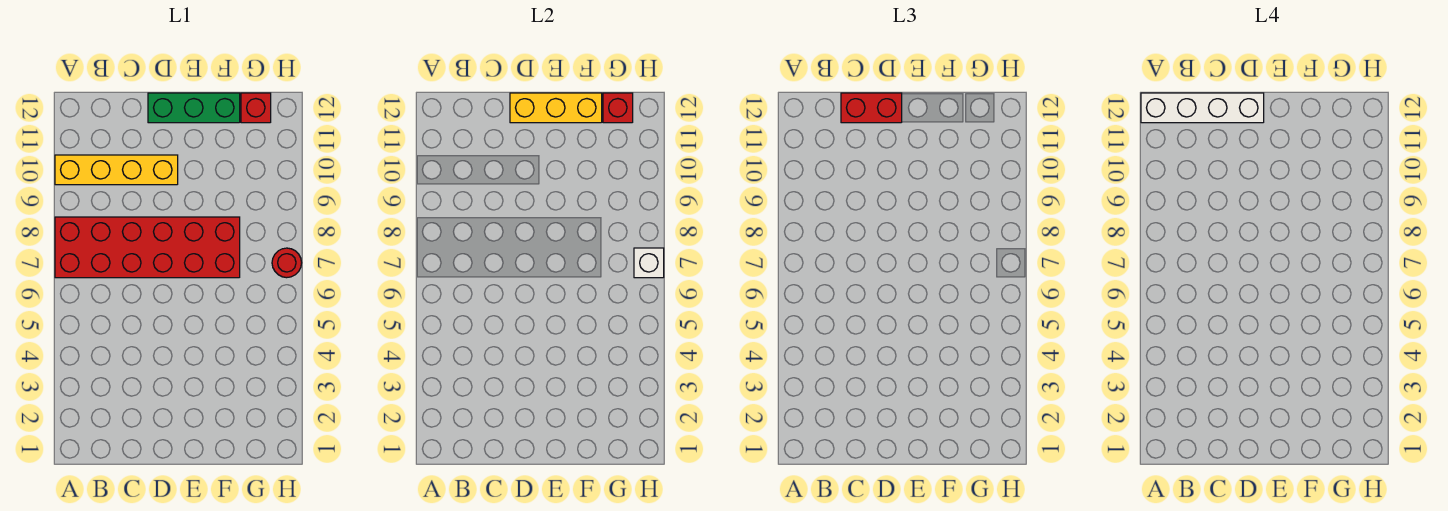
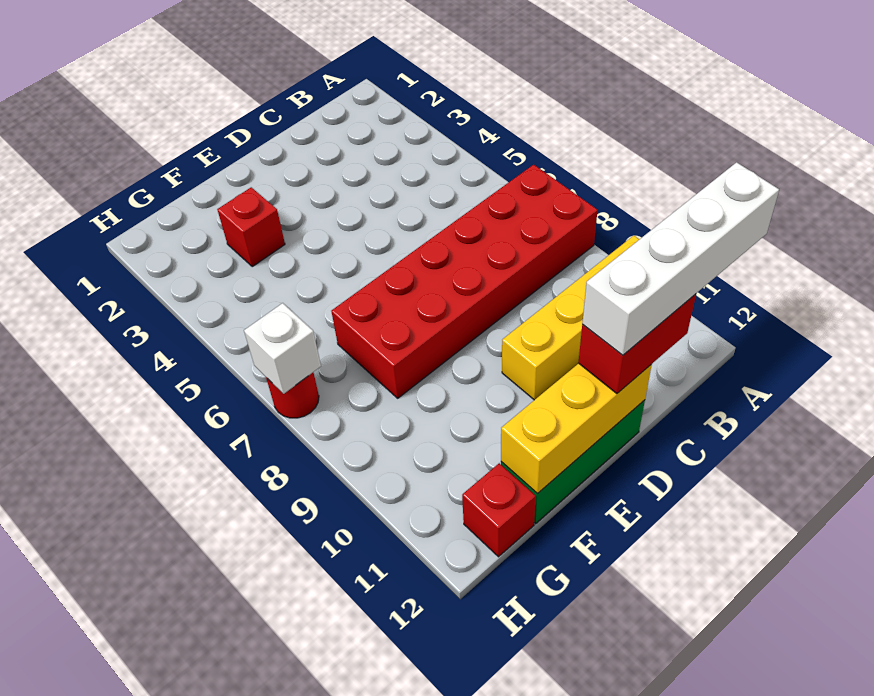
red brick G12 level 2 -> red brick F3 level 1

